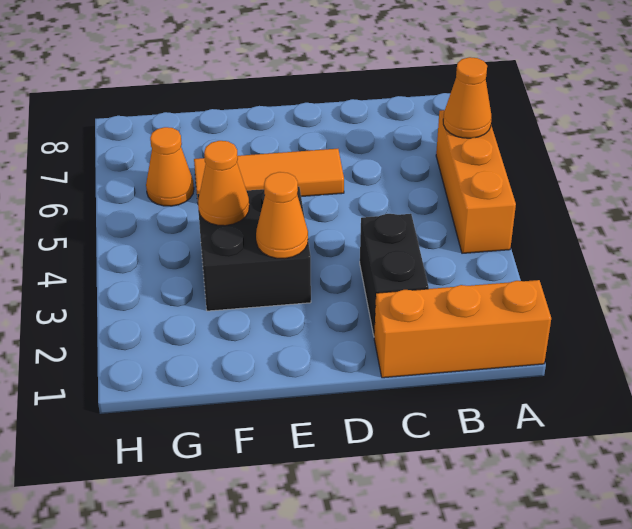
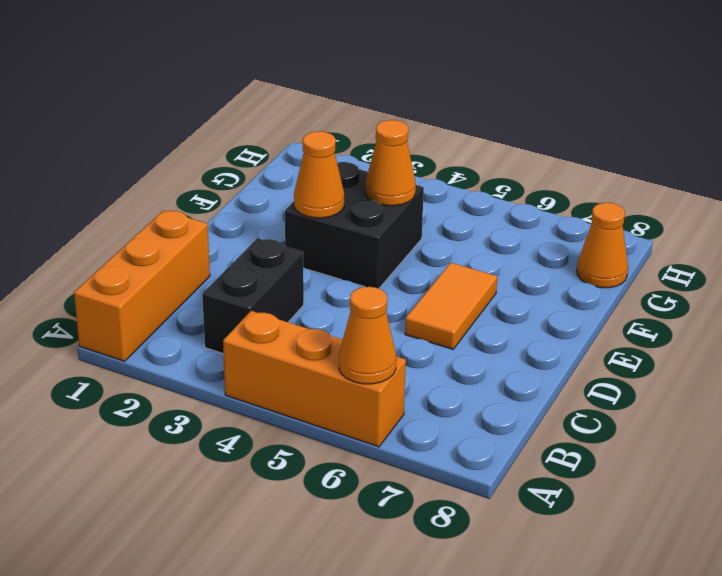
black brick C2:C3 level 1 -> black brick B3:C3 level 1
orange tile D6:F6 level 1 -> orange tile D6:E6 level 1
orange cone G6 level 1 -> orange cone G8 level 1

